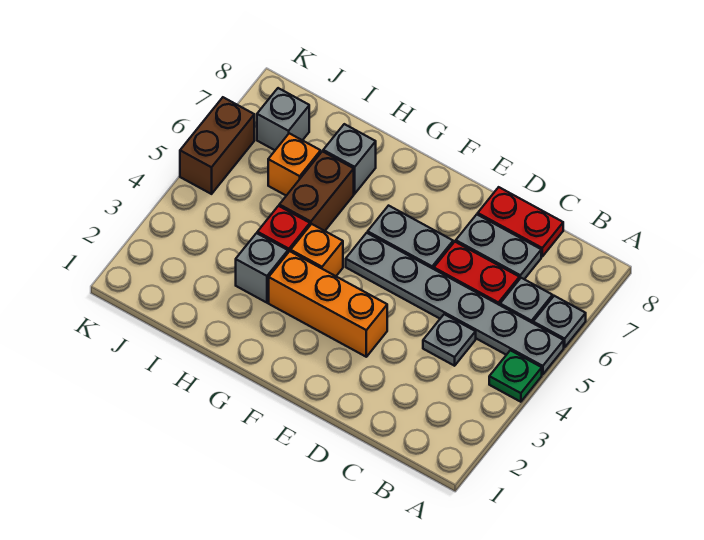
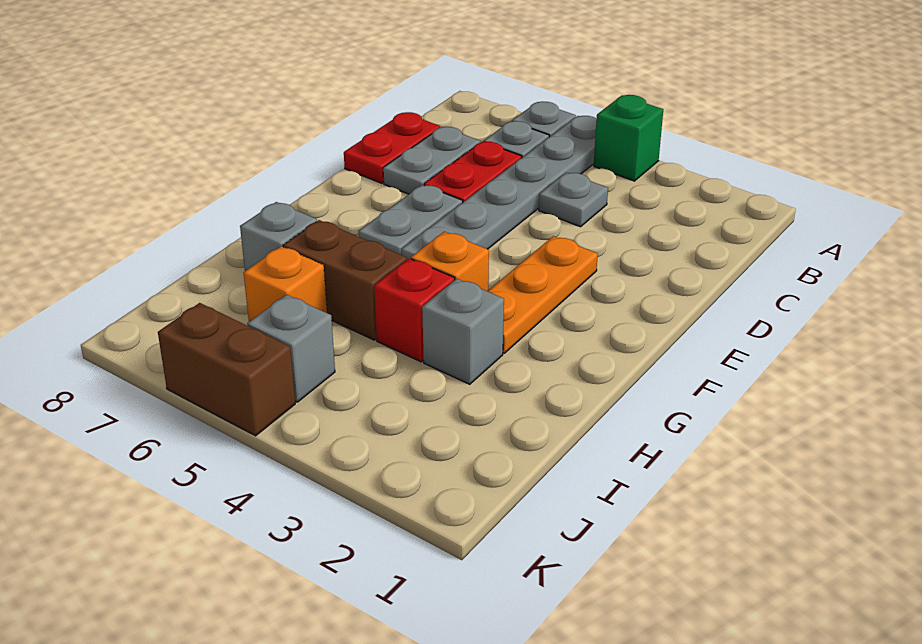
green plate A4 level 1 -> green brick A4 level 1
orange brick E3:G3 level 1 -> orange plate E3:G3 level 1
grey brick J7 level 1 -> grey brick J5 level 1

